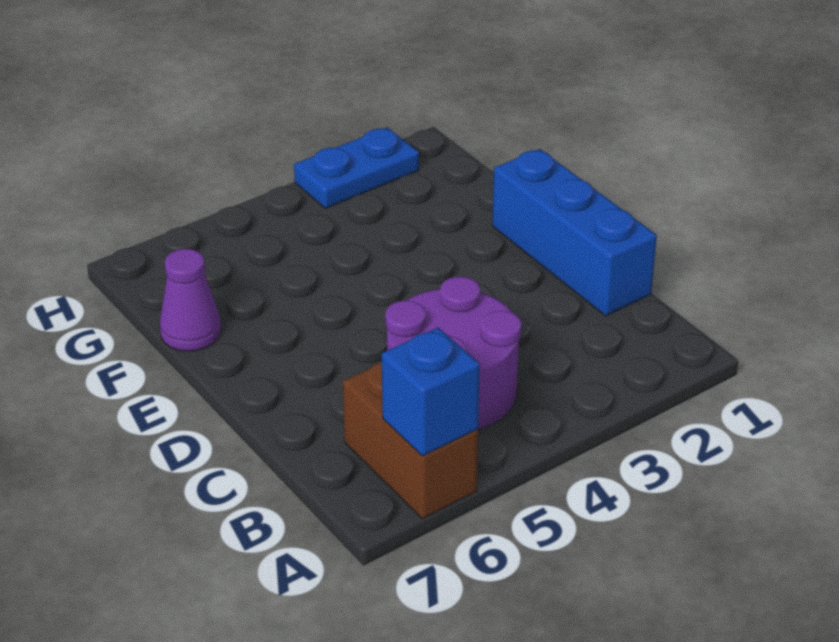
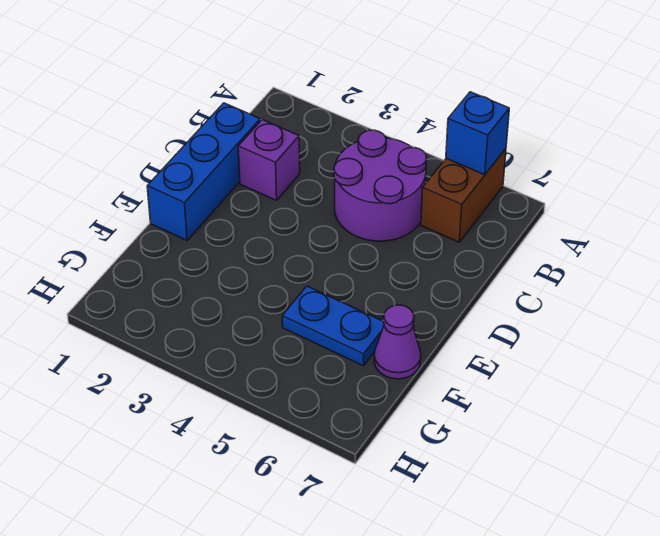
none -> purple brick C2 level 1
blue plate H2:H3 level 1 -> blue plate F5:F6 level 1

